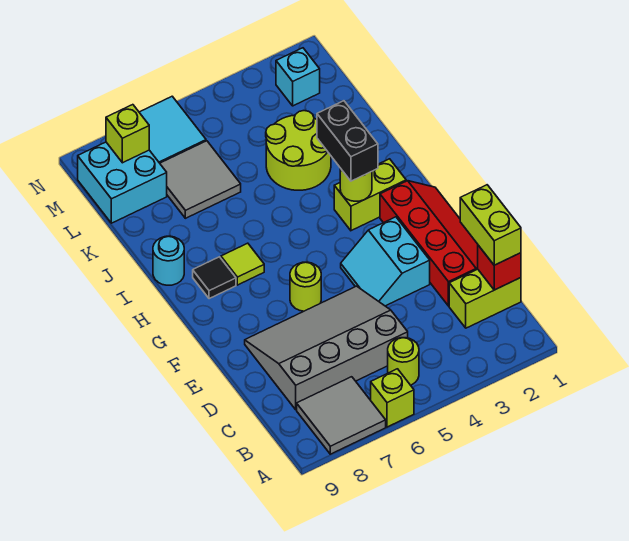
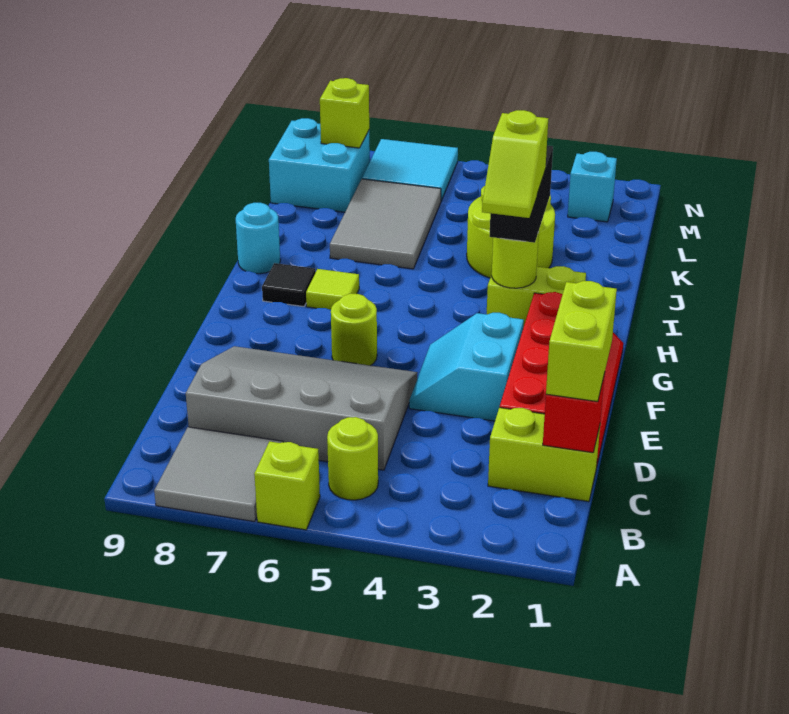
none -> lime slope G3:H3 level 4 top H
grey tile K6:L7 level 1 -> grey tile J6:L7 level 1

